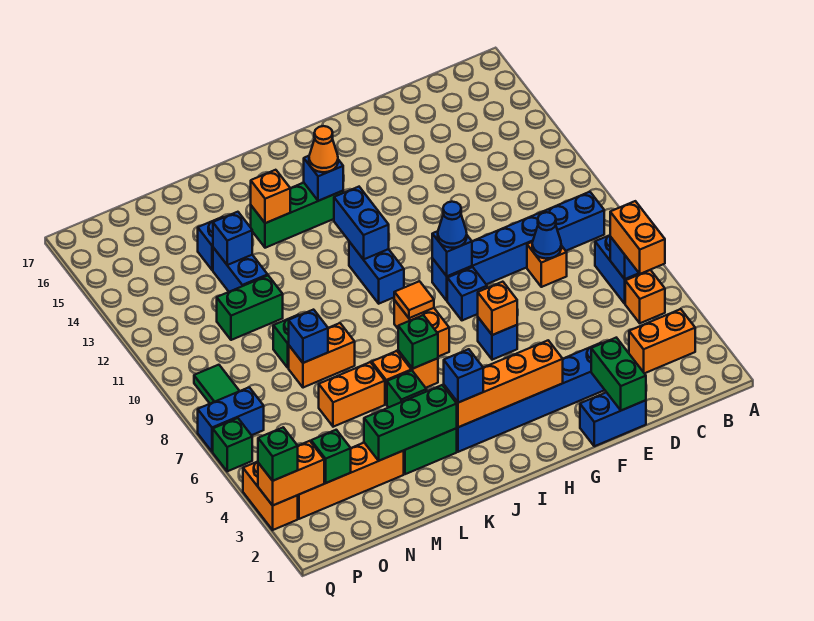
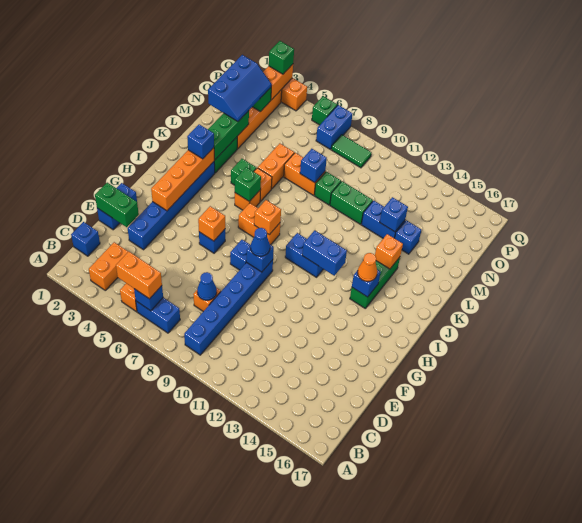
none -> blue brick C1 level 1
orange tile I8 level 2 -> orange brick I8 level 2
orange brick L8:M8 level 1 -> orange brick M7:M8 level 1
none -> blue slope M2:O3 level 3 top 2
green brick M11:N11 level 1 -> green brick M10:M11 level 1

